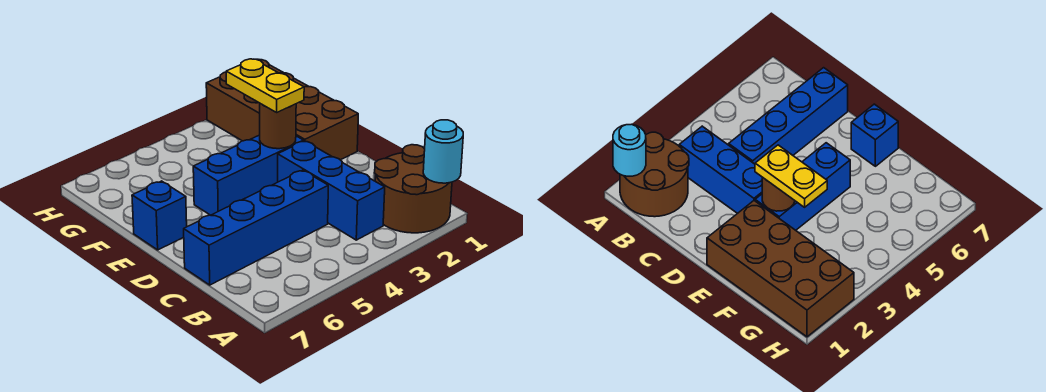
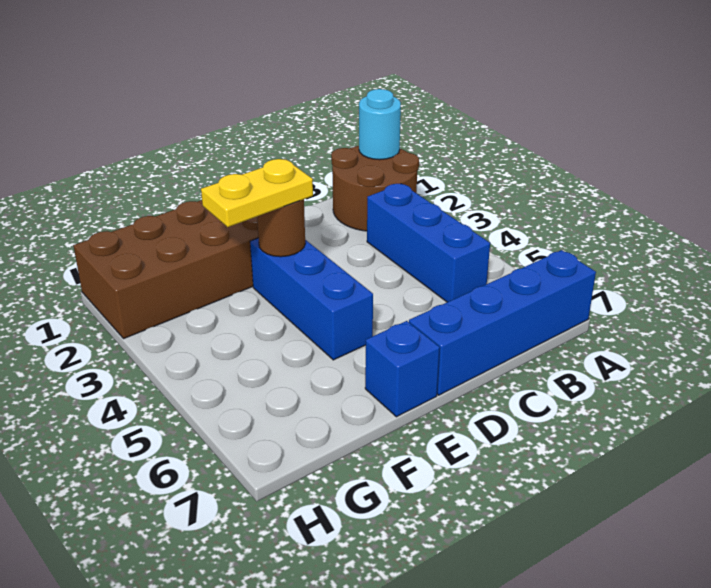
blue brick B3:D3 level 1 -> blue brick B3:B5 level 1
blue brick C4:C7 level 1 -> blue brick A7:D7 level 1

